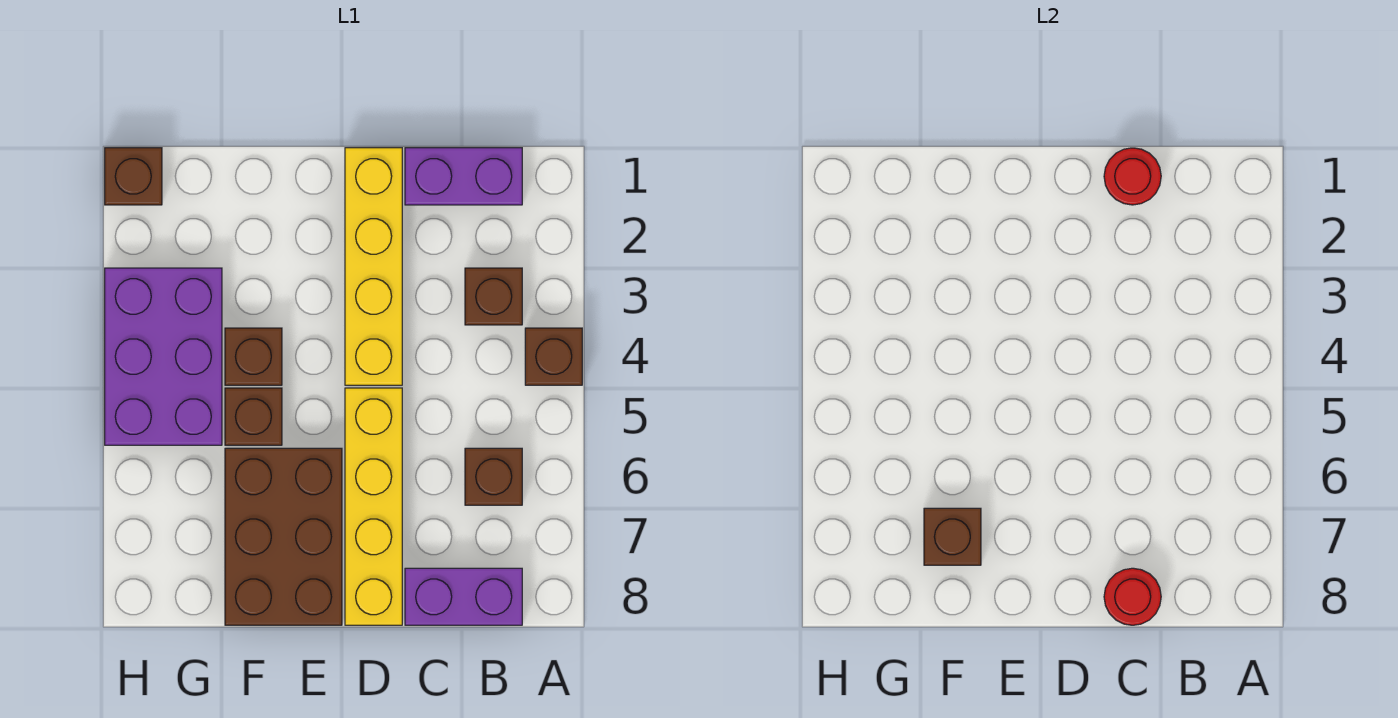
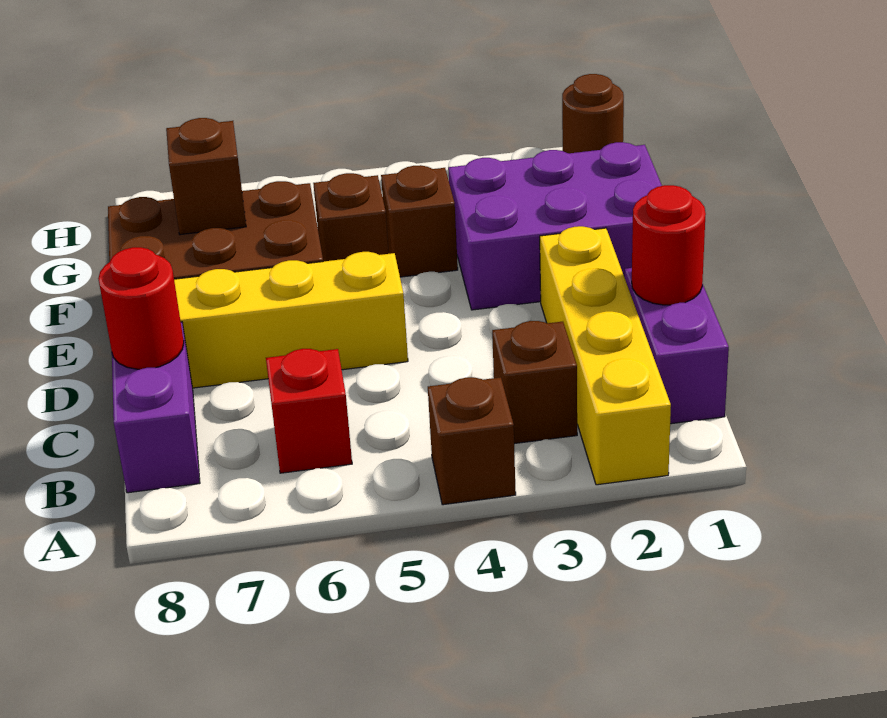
brown brick B6 level 1 -> red brick B6 level 1
yellow brick D1:D4 level 1 -> yellow brick A2:D2 level 1
purple brick G3:H5 level 1 -> purple brick E1:F3 level 1
brown brick H1 level 1 -> brown round brick H1 level 1

